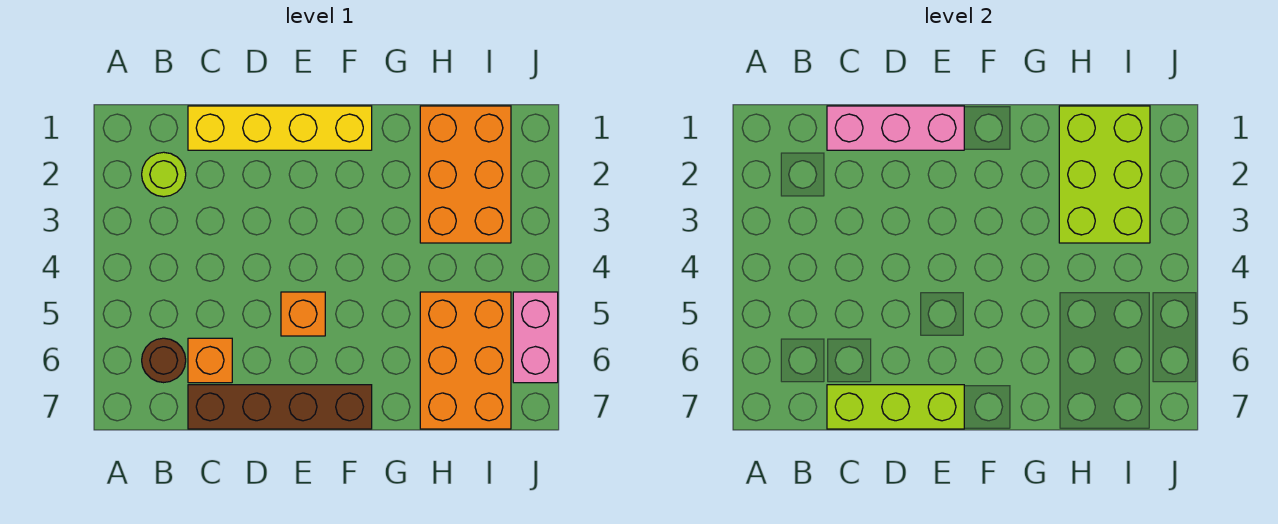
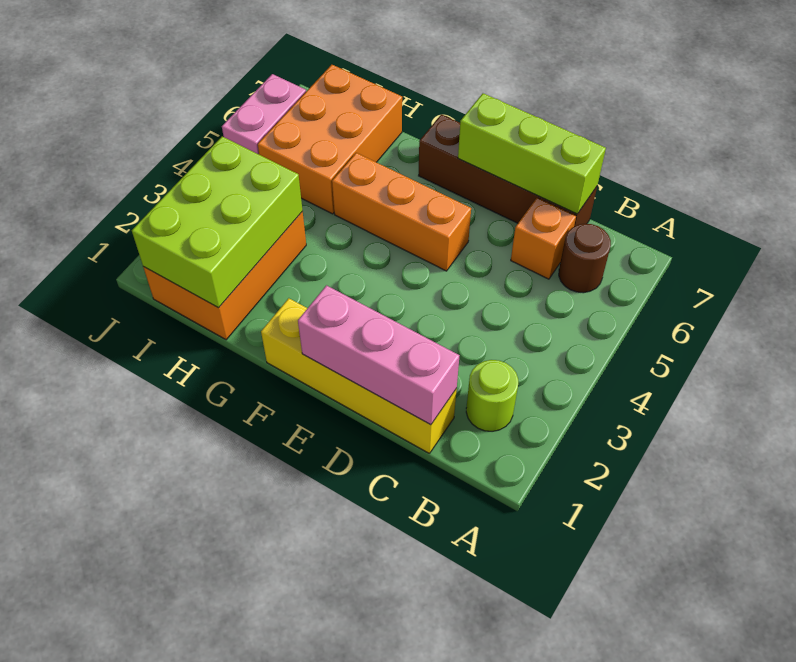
orange brick E5 level 1 -> orange brick E5:G5 level 1

